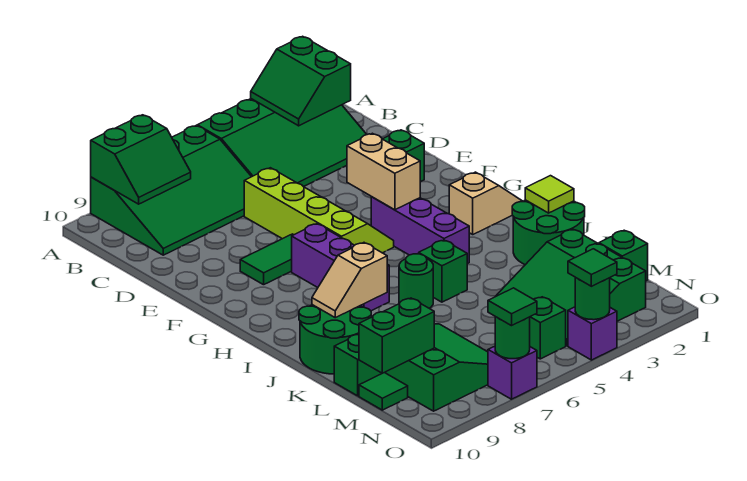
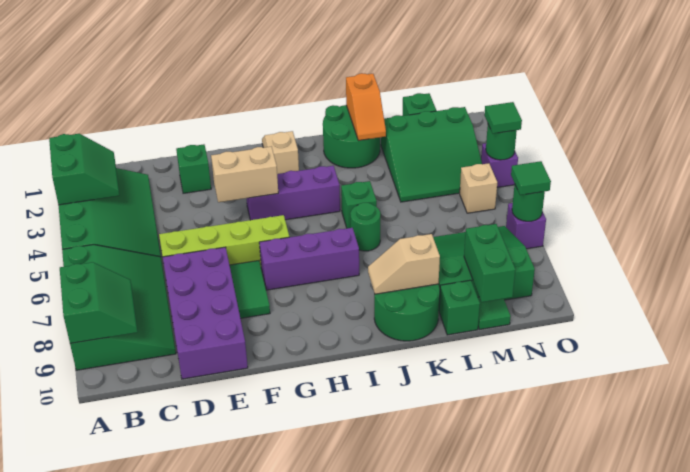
green slope A2:B3 level 2 top 2 -> green slope A2:B3 level 2 top A
none -> purple brick D7:E10 level 1
lime tile J1 level 2 -> none
tan slope J8:J9 level 2 top 8 -> tan slope J9:K9 level 2 top K
none -> orange slope K1:K2 level 2 top 1
green brick N5 level 1 -> tan brick N5 level 1

